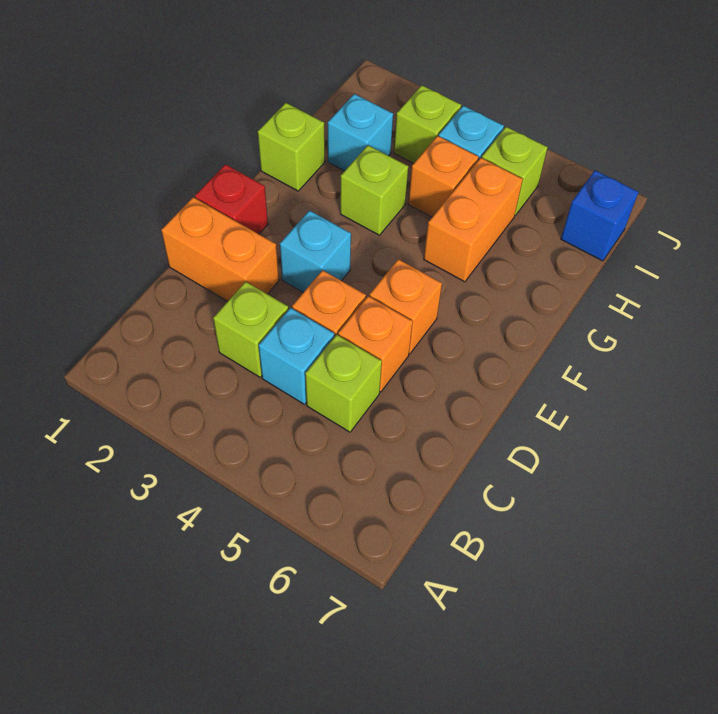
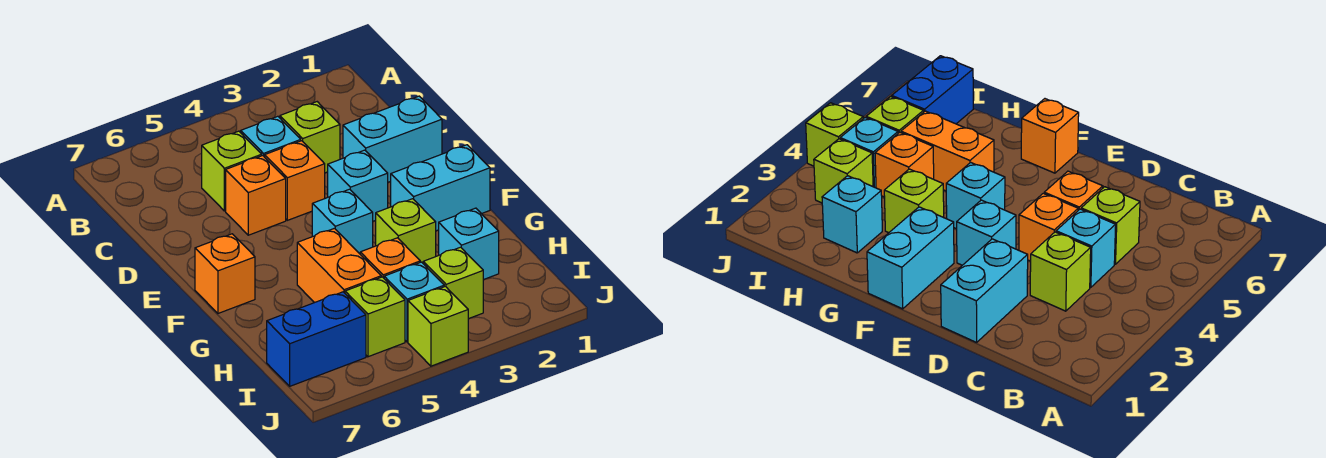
orange brick D1:D2 level 1 -> cyan brick D1:D2 level 1
red brick E1 level 1 -> none
orange brick E5 level 1 -> orange brick F7 level 1
none -> cyan brick F1:F2 level 1
none -> cyan brick F4 level 1
lime brick G1 level 1 -> lime brick J4 level 1
blue brick I7 level 1 -> blue brick I6:I7 level 1

